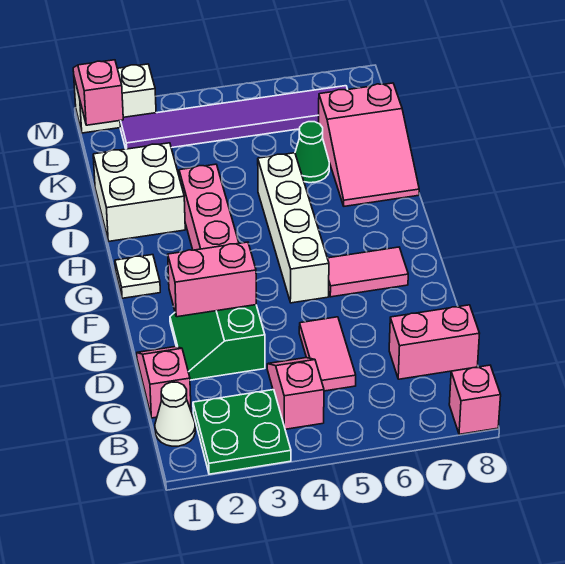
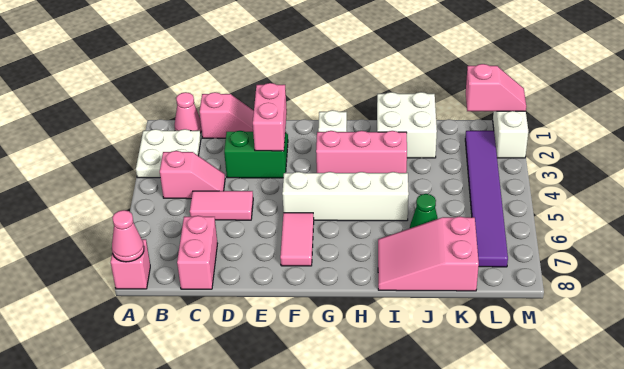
green plate A2:B3 level 1 -> white plate A2:B3 level 1
none -> pink cone A8 level 2
white cone B1 level 1 -> pink cone B1 level 1

